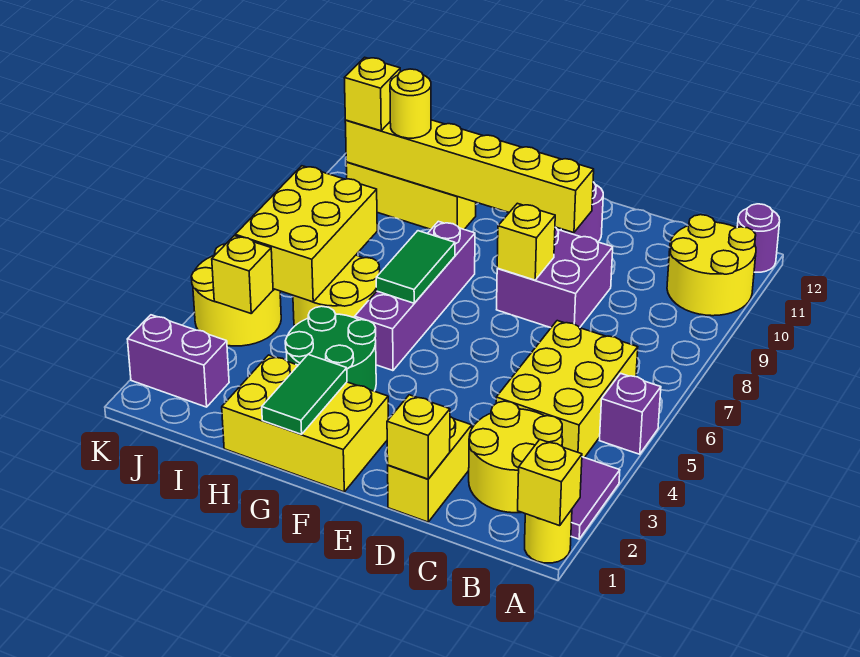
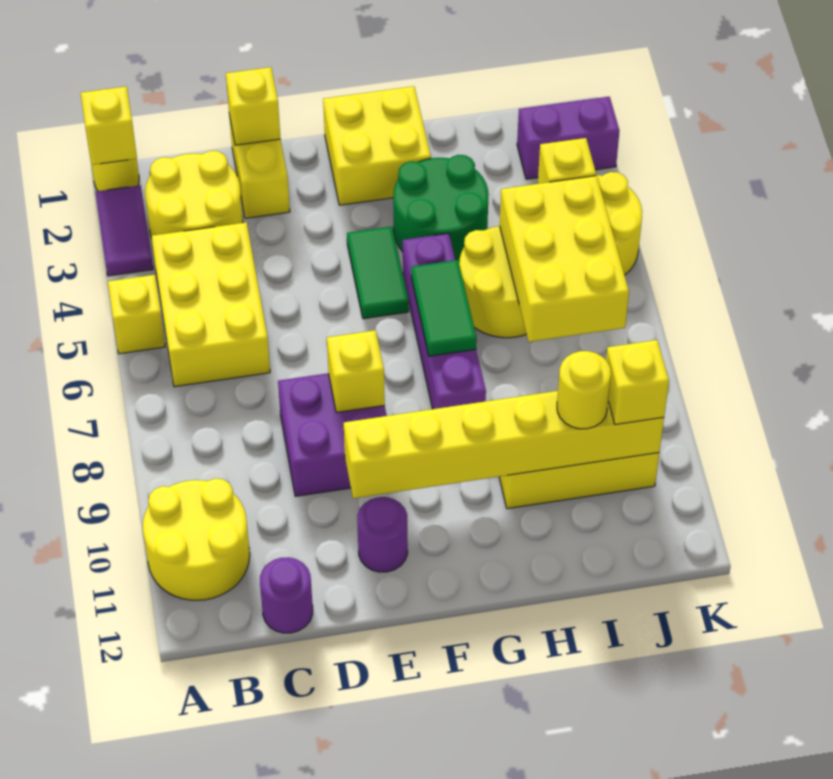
purple brick A5 level 1 -> yellow brick A5 level 1
purple round brick A12 level 1 -> purple round brick C12 level 1
yellow brick F1:H2 level 1 -> yellow brick F1:G2 level 1
green tile G1:G2 level 2 -> green tile F4:F5 level 1

